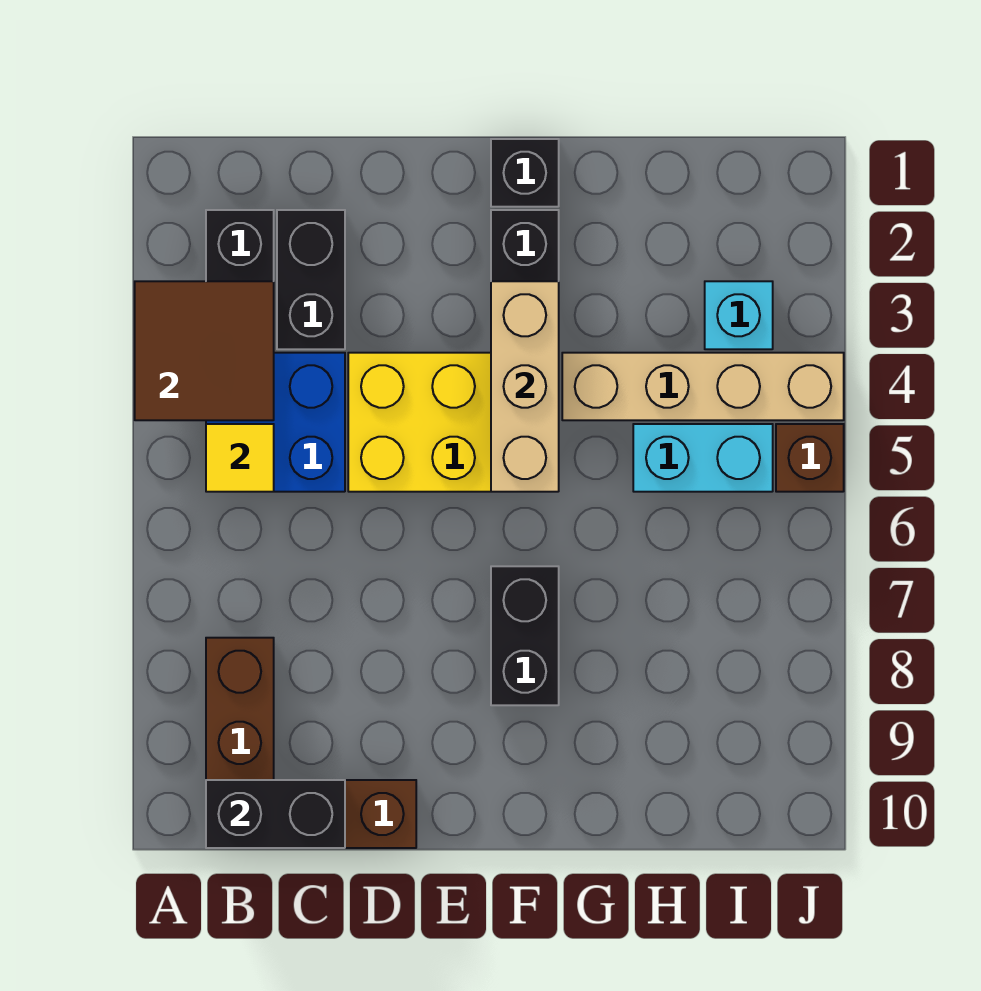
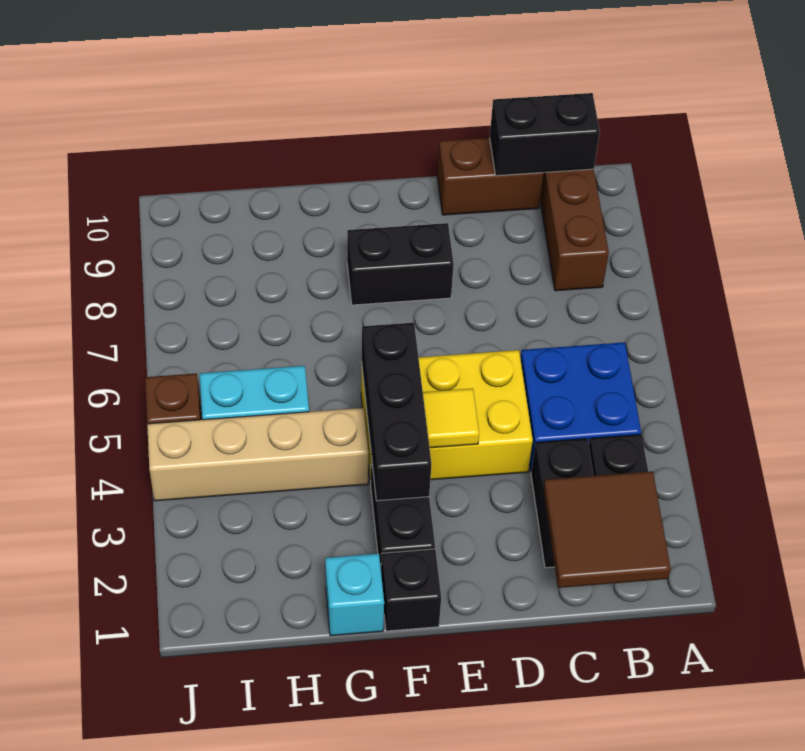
brown tile A3:B4 level 2 -> brown tile B1:C2 level 2
yellow tile B5 level 2 -> yellow tile E4 level 2
tan brick F3:F5 level 2 -> black brick F3:F5 level 2
black brick F7:F8 level 1 -> black brick E8:F8 level 1
cyan brick I3 level 1 -> cyan brick G1 level 1

